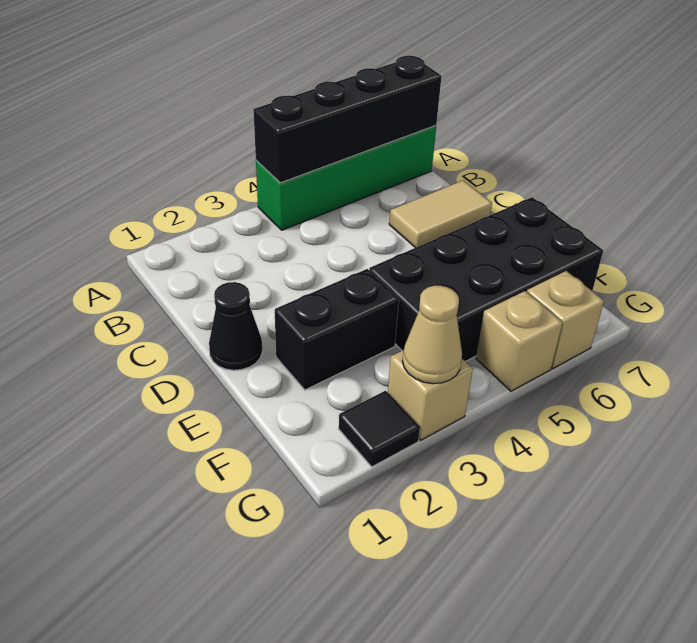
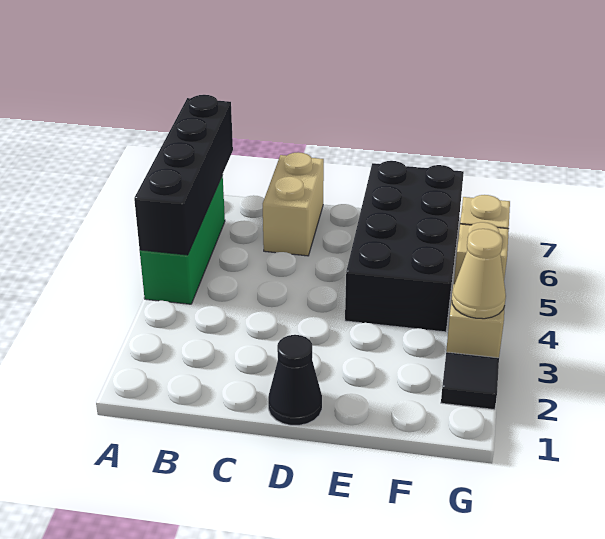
green brick A4:A7 level 1 -> green brick A4:A6 level 1
tan tile C6:C7 level 1 -> tan brick C6:C7 level 1
black brick E2:E3 level 1 -> none

